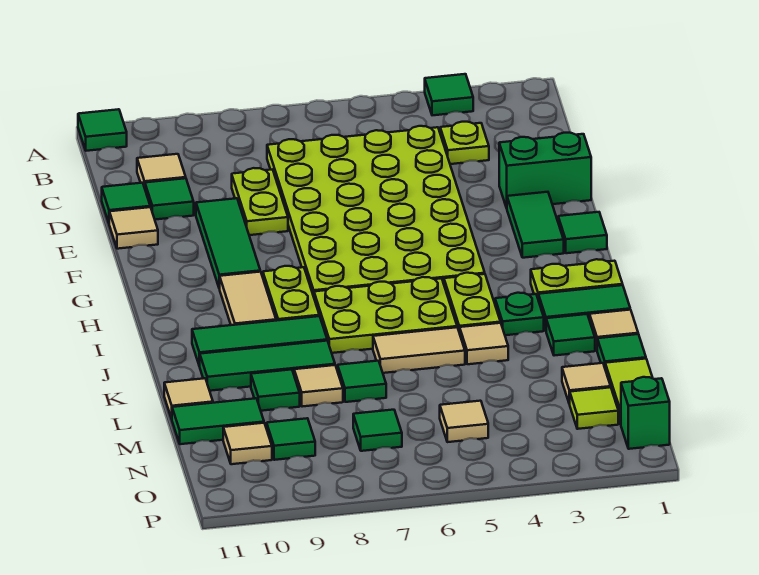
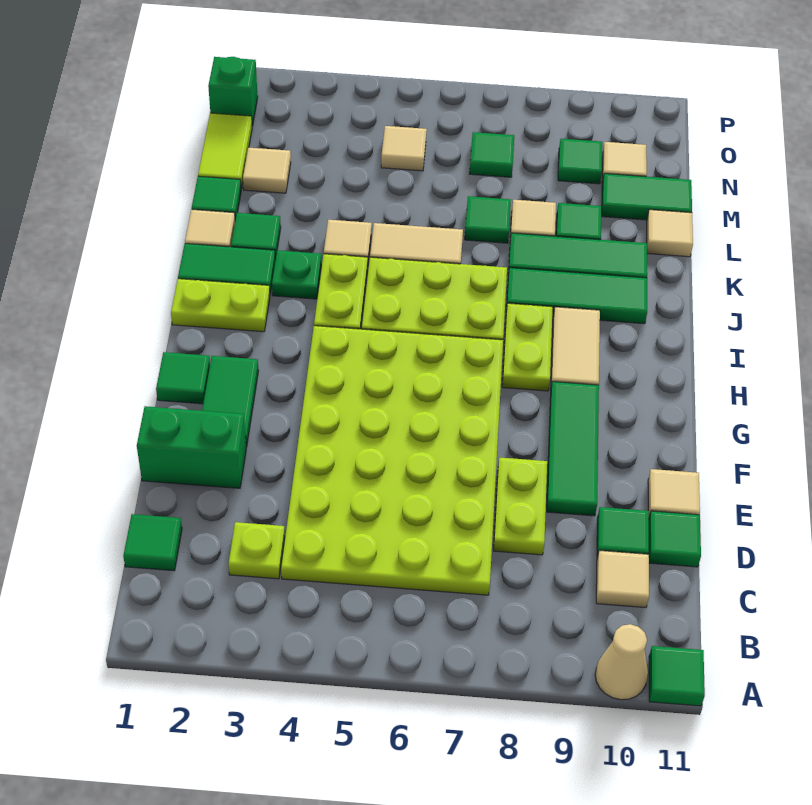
green tile A3 level 1 -> green tile C1 level 1
none -> tan cone A10 level 1
lime tile N2 level 1 -> none

